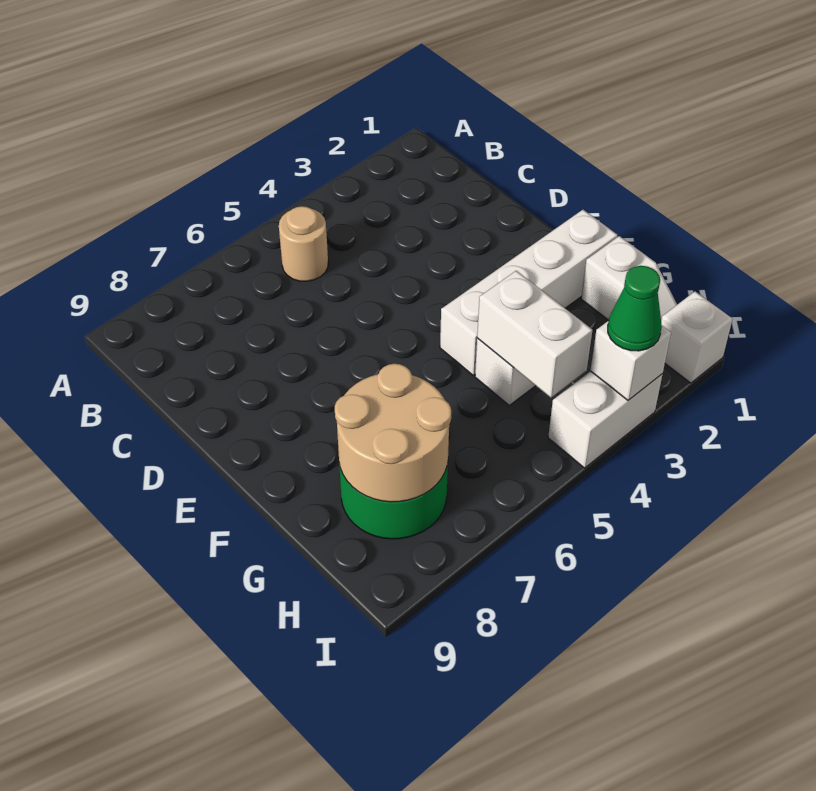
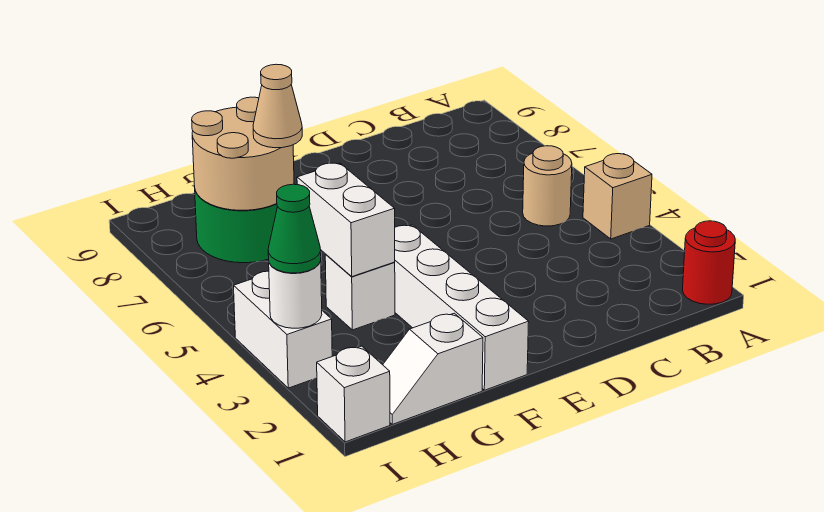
none -> red round brick A1 level 1
none -> tan brick A4 level 1
white brick G4:H4 level 2 -> white brick G4:G5 level 2
none -> tan cone G7 level 3
white brick I3 level 2 -> white round brick I3 level 2

